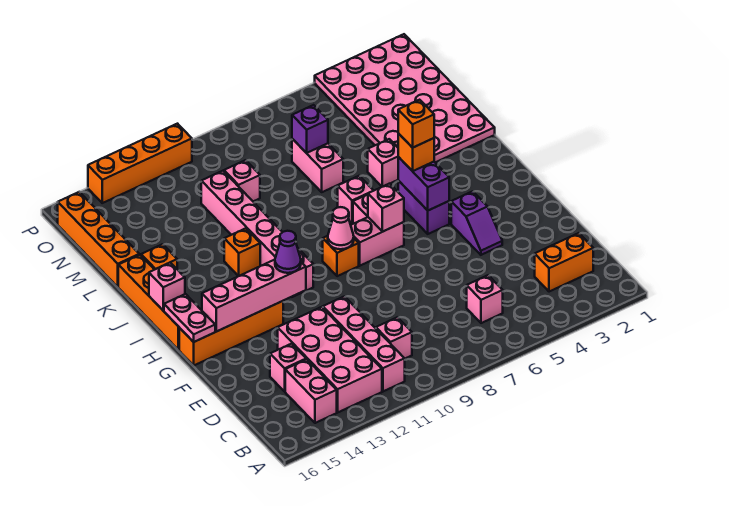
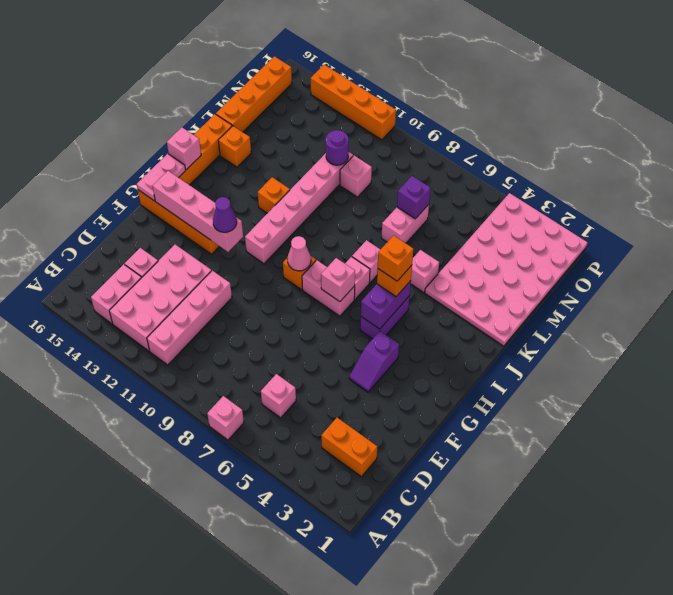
pink brick C10 level 1 -> pink brick A7 level 1
none -> purple round brick M11 level 2

